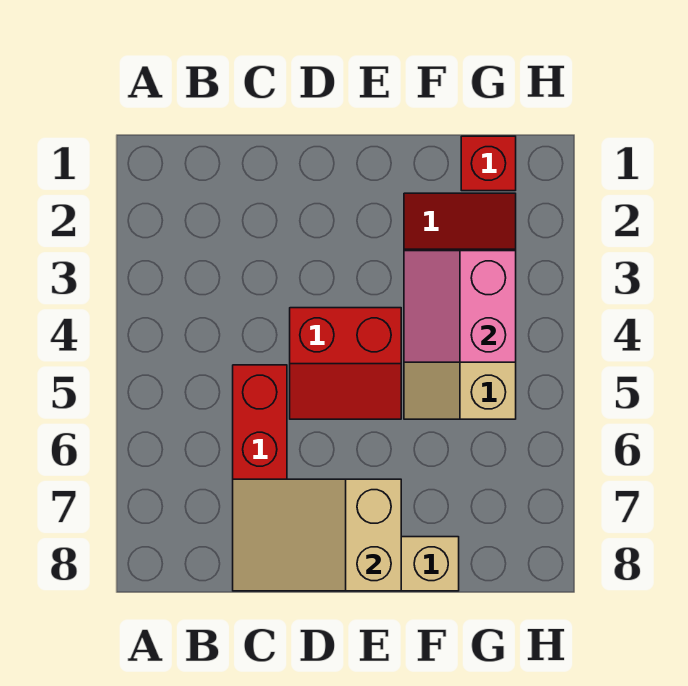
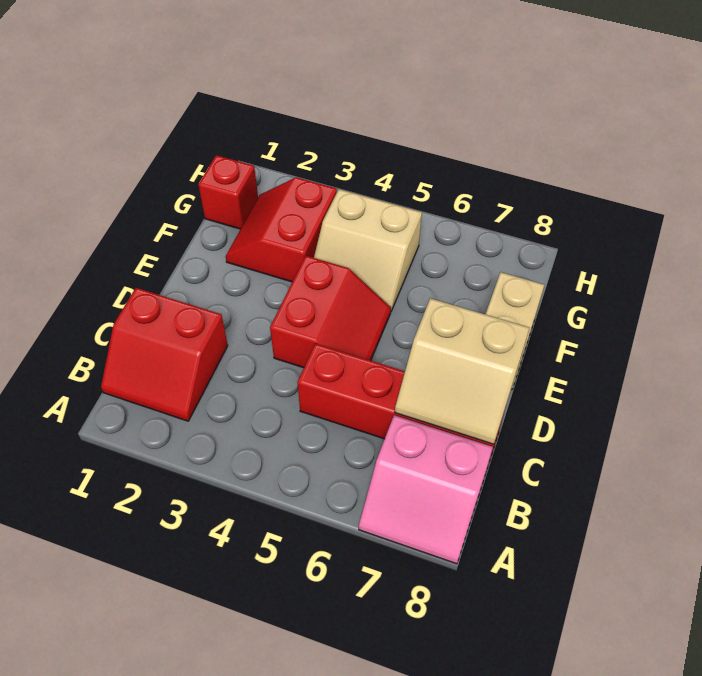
none -> red slope B1:C2 level 1 top C
tan slope C7:E8 level 2 top E -> tan slope C7:D8 level 2 top D
pink slope F3:G4 level 2 top G -> pink slope A7:B8 level 1 top B

